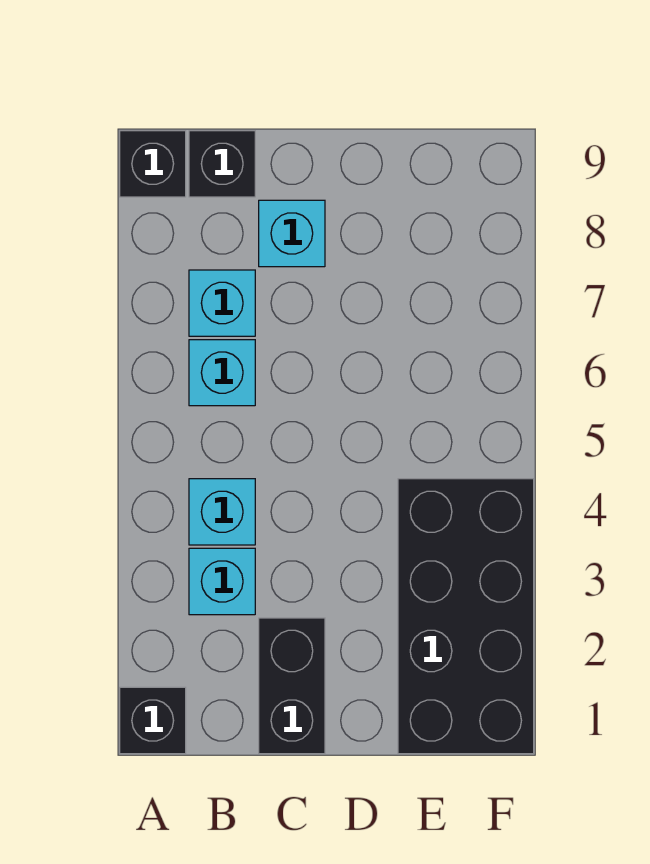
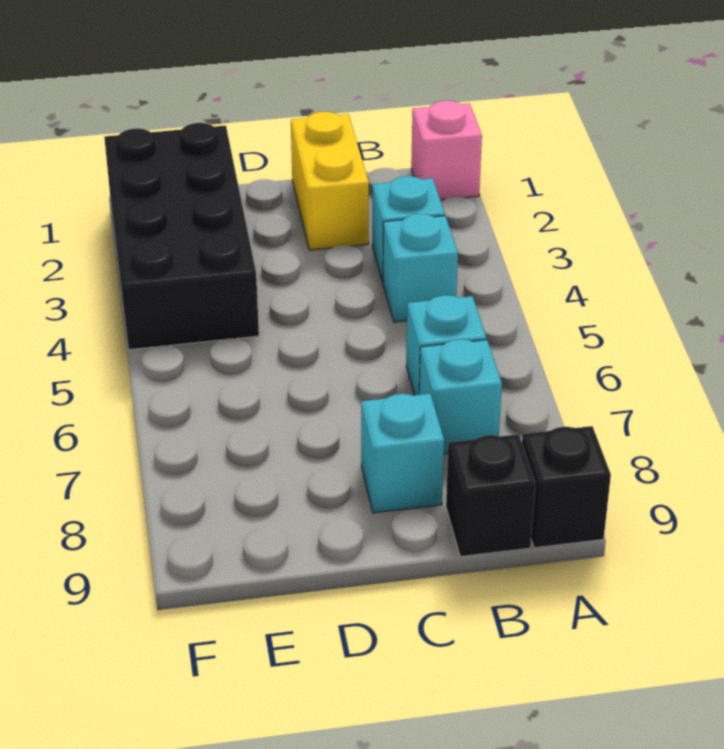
black brick A1 level 1 -> pink brick A1 level 1
black brick C1:C2 level 1 -> yellow brick C1:C2 level 1

